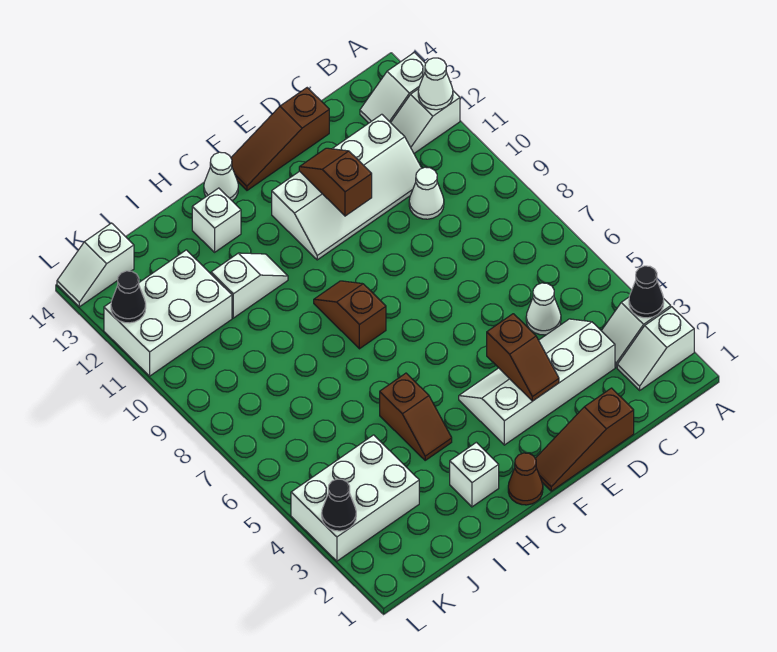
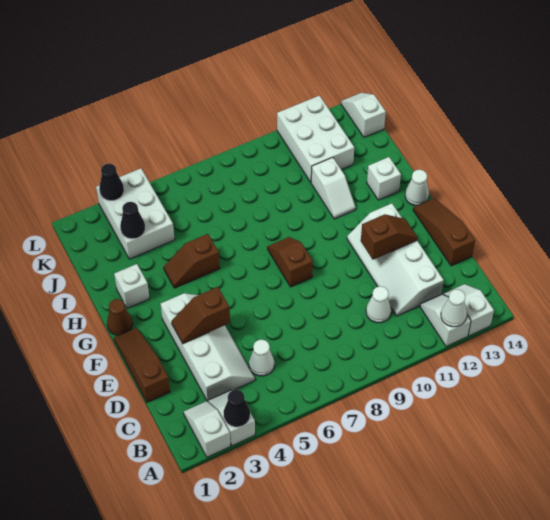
brown slope G8:G9 level 1 top 8 -> brown slope F8:G8 level 1 top F
black cone L12 level 2 -> black cone J3 level 2

